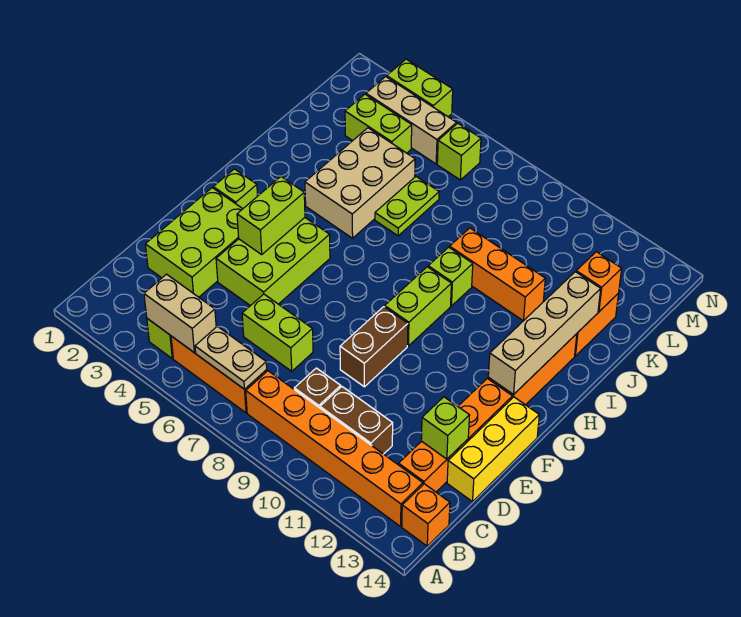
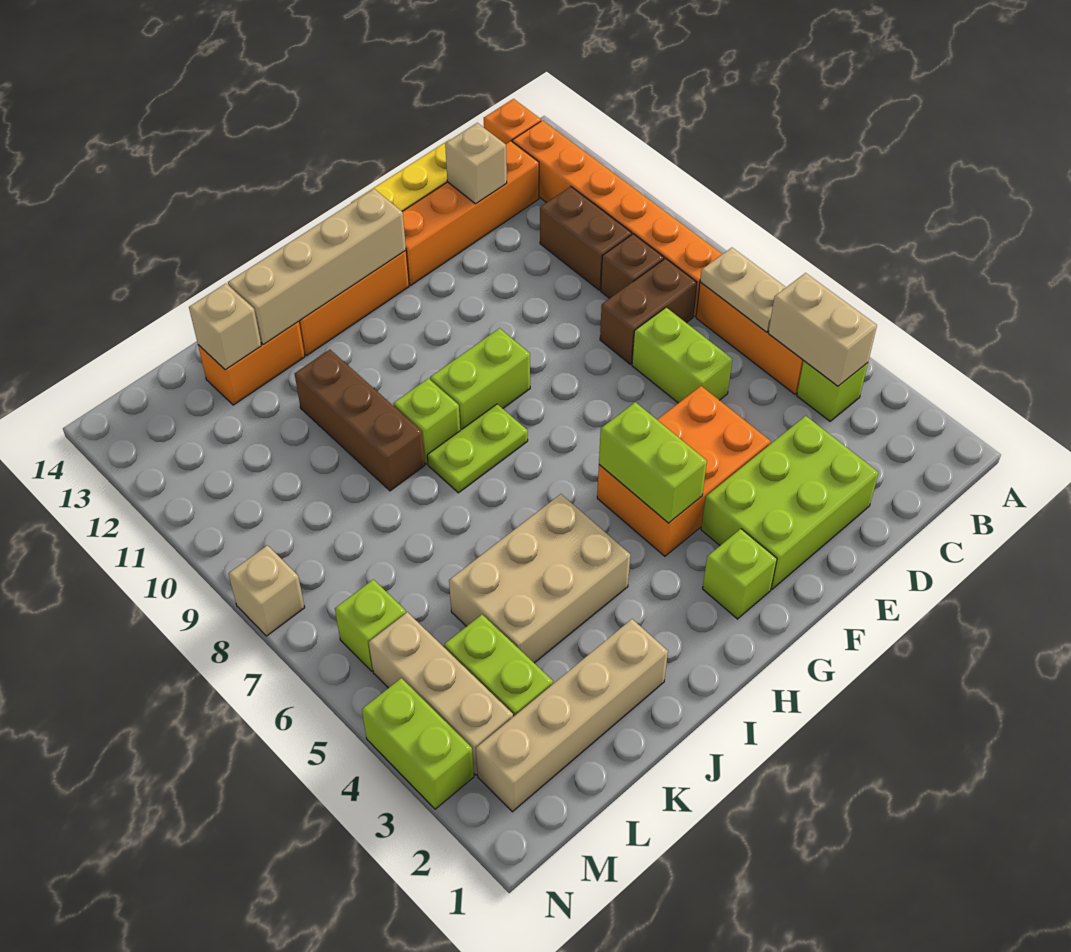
lime brick D13 level 2 -> tan brick D13 level 2
lime brick E4:G5 level 1 -> orange brick E4:G5 level 1
brown brick E9:F9 level 1 -> brown brick C8:D8 level 1
lime brick F4:G4 level 2 -> lime brick G4:G5 level 2
none -> tan brick J2:M2 level 1
lime plate J6:K6 level 1 -> lime plate H8:I8 level 1
orange brick J9:J11 level 1 -> brown brick J9:J11 level 1
orange brick K13 level 2 -> tan brick K13 level 2
none -> tan brick N8 level 1

